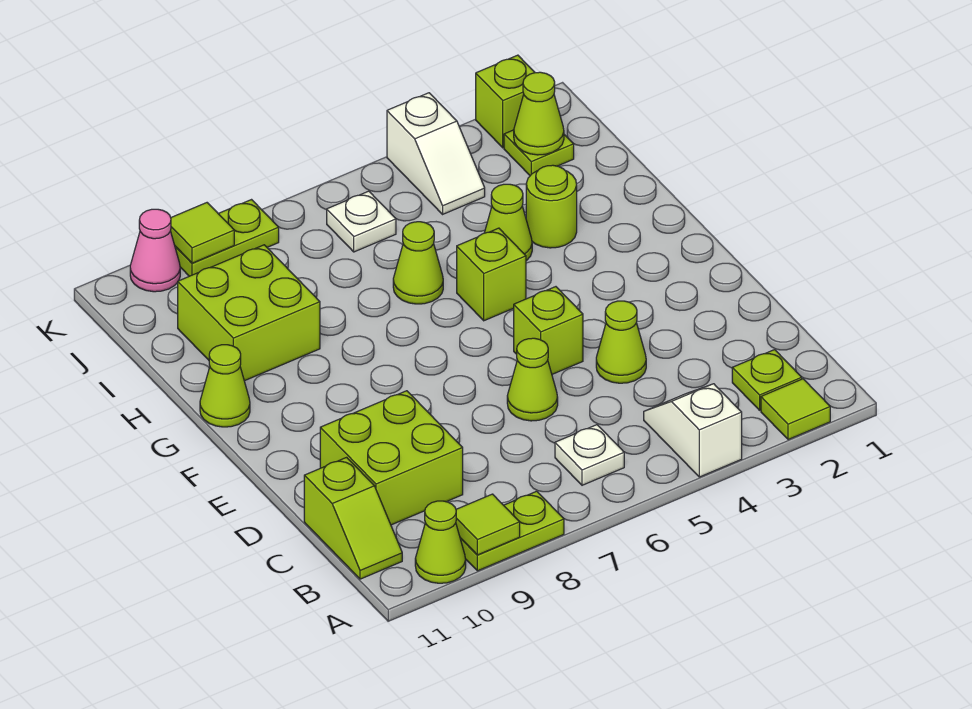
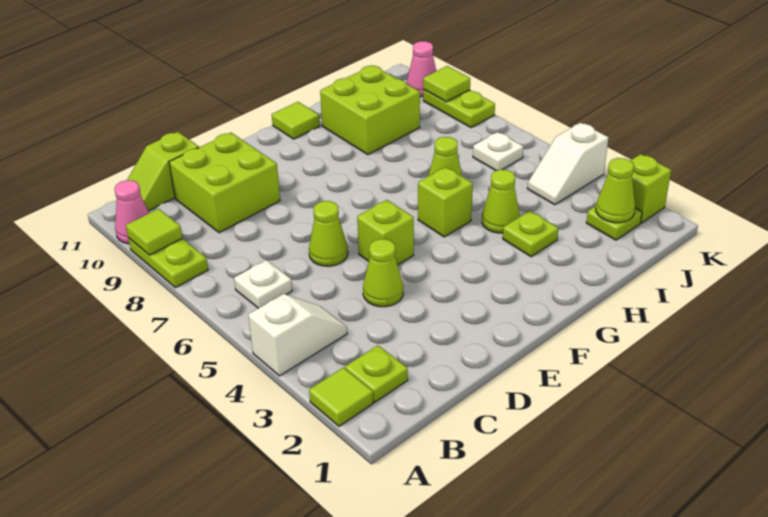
lime cone A10 level 1 -> pink cone A10 level 1
lime cone G11 level 1 -> lime tile G11 level 1
lime round brick H3 level 1 -> lime plate H3 level 1

